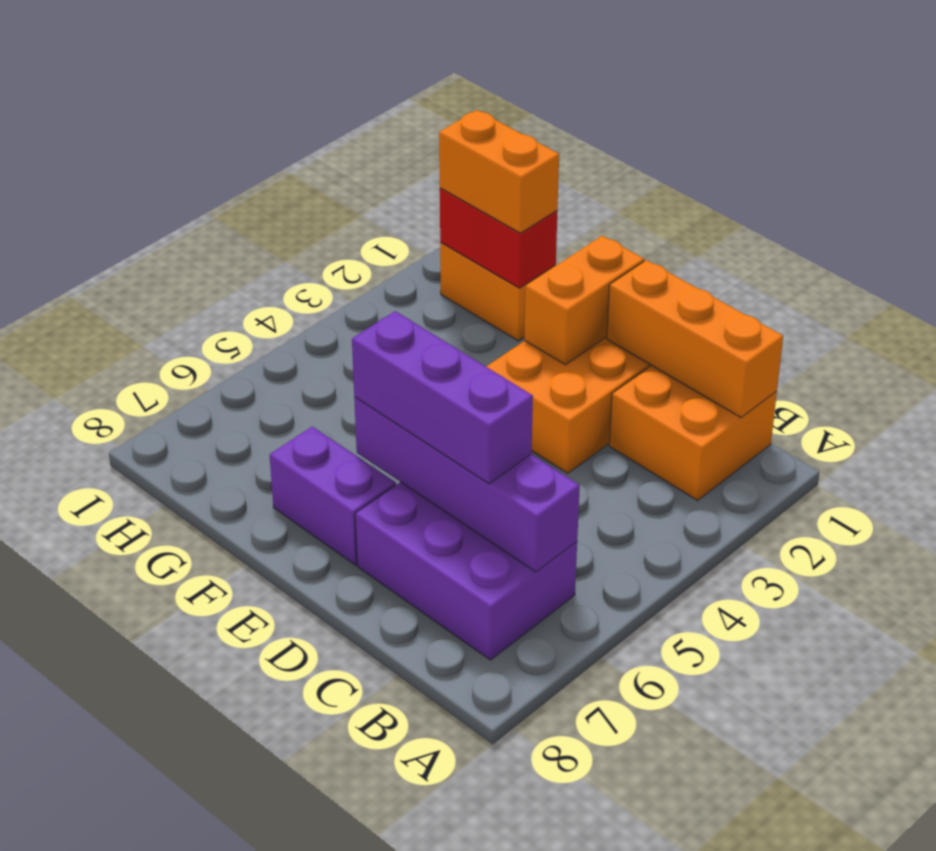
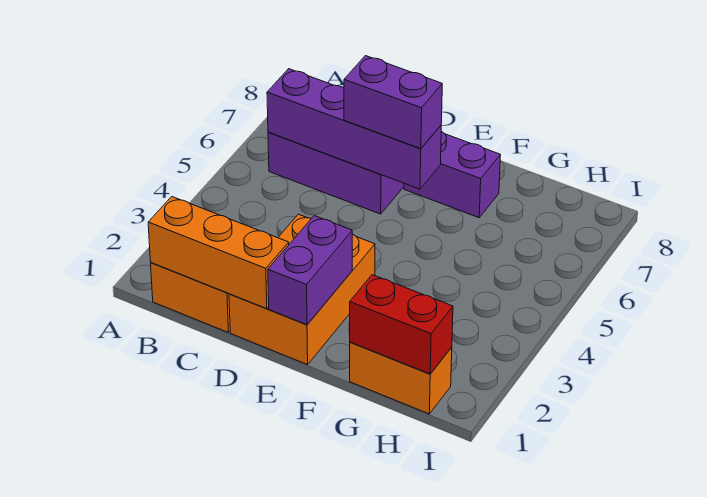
purple brick C6:E6 level 3 -> purple brick D6:E6 level 3
orange brick E1:E2 level 2 -> purple brick E1:E2 level 2
orange brick G1:H1 level 3 -> none

